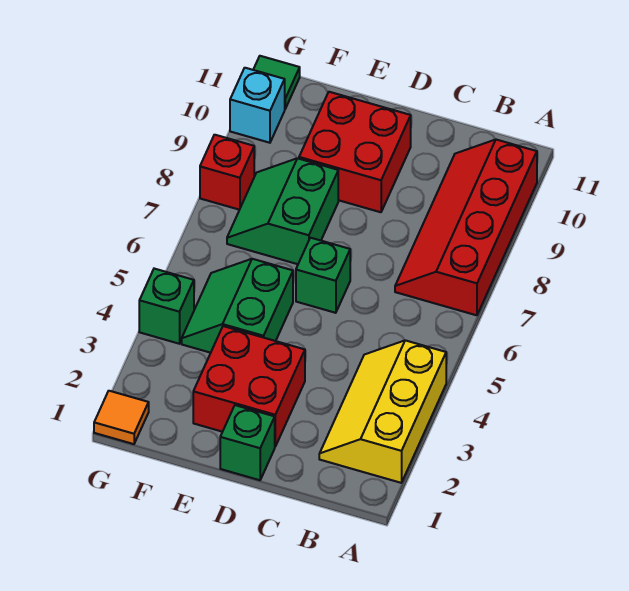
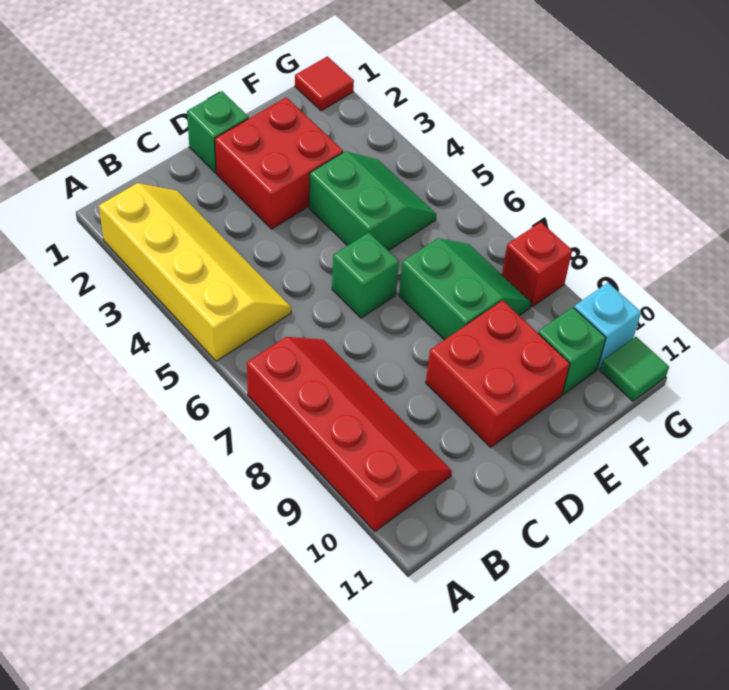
yellow slope A2:B4 level 1 top A -> yellow slope A2:B5 level 1 top A
orange tile G1 level 1 -> red tile G1 level 1
green brick G4 level 1 -> green brick F10 level 1

